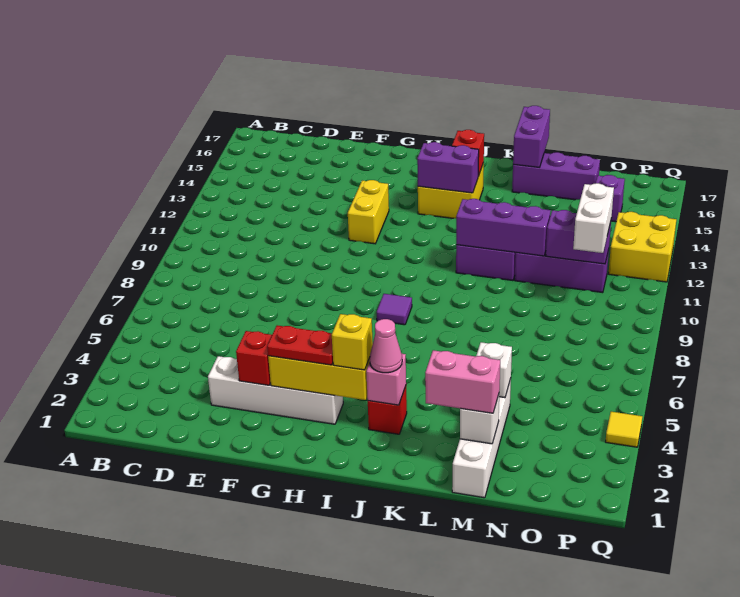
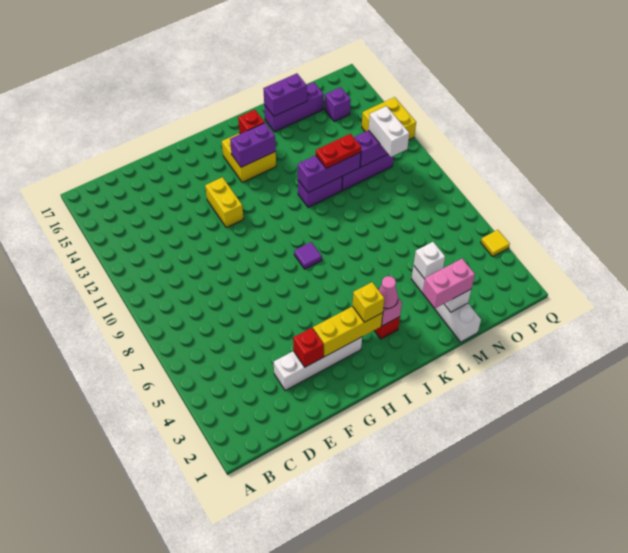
red plate G3:H3 level 3 -> red plate L11:M11 level 3
purple brick L16:L17 level 2 -> purple brick L16:M16 level 2

